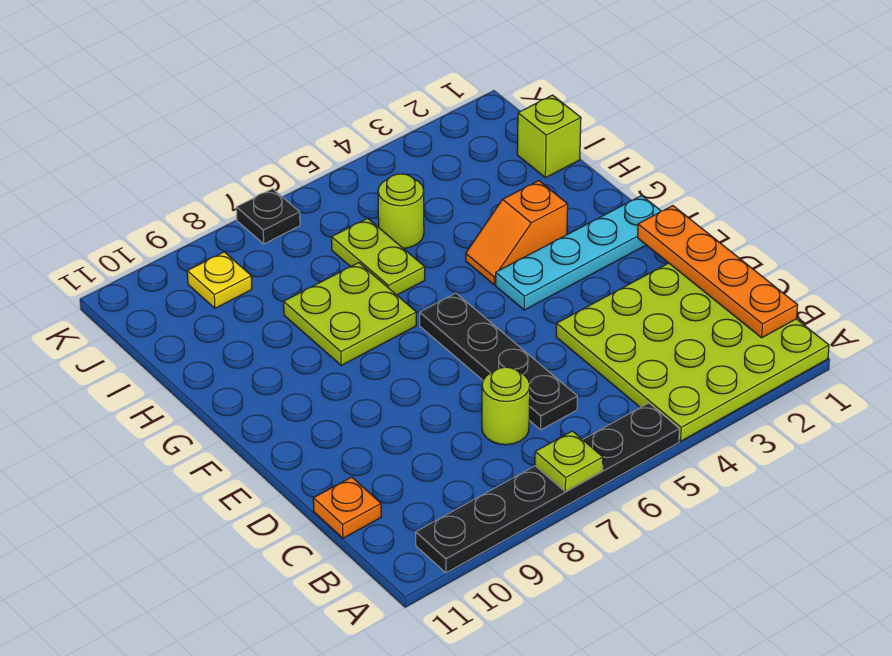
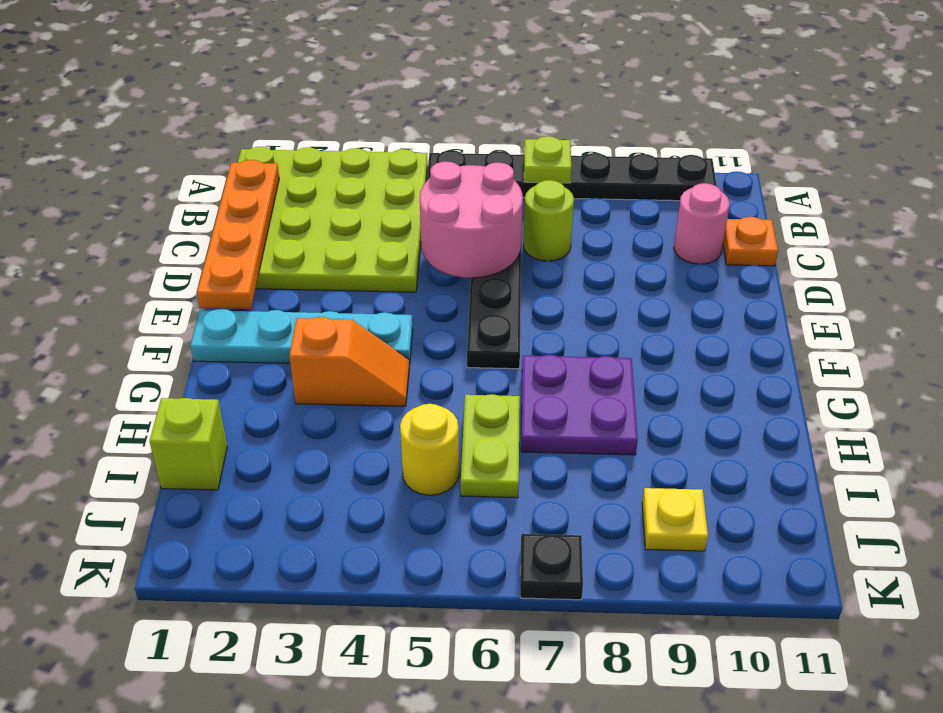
none -> pink round brick C5:D6 level 2
none -> pink round brick C10 level 1
lime plate G7:H8 level 1 -> purple plate G7:H8 level 1
lime round brick I5 level 1 -> yellow round brick I5 level 1

